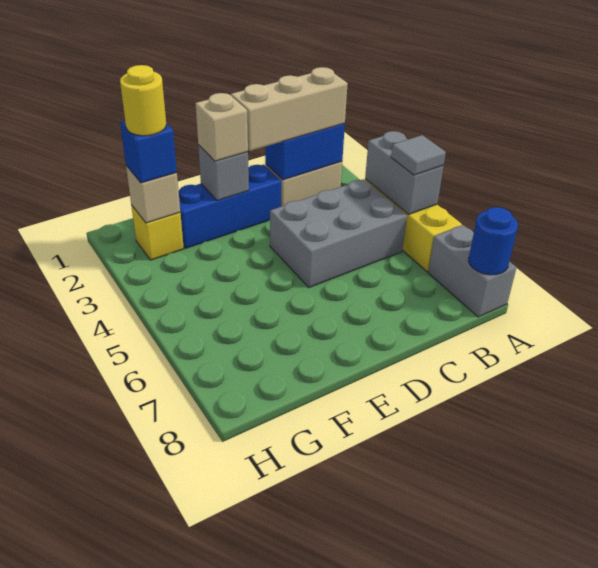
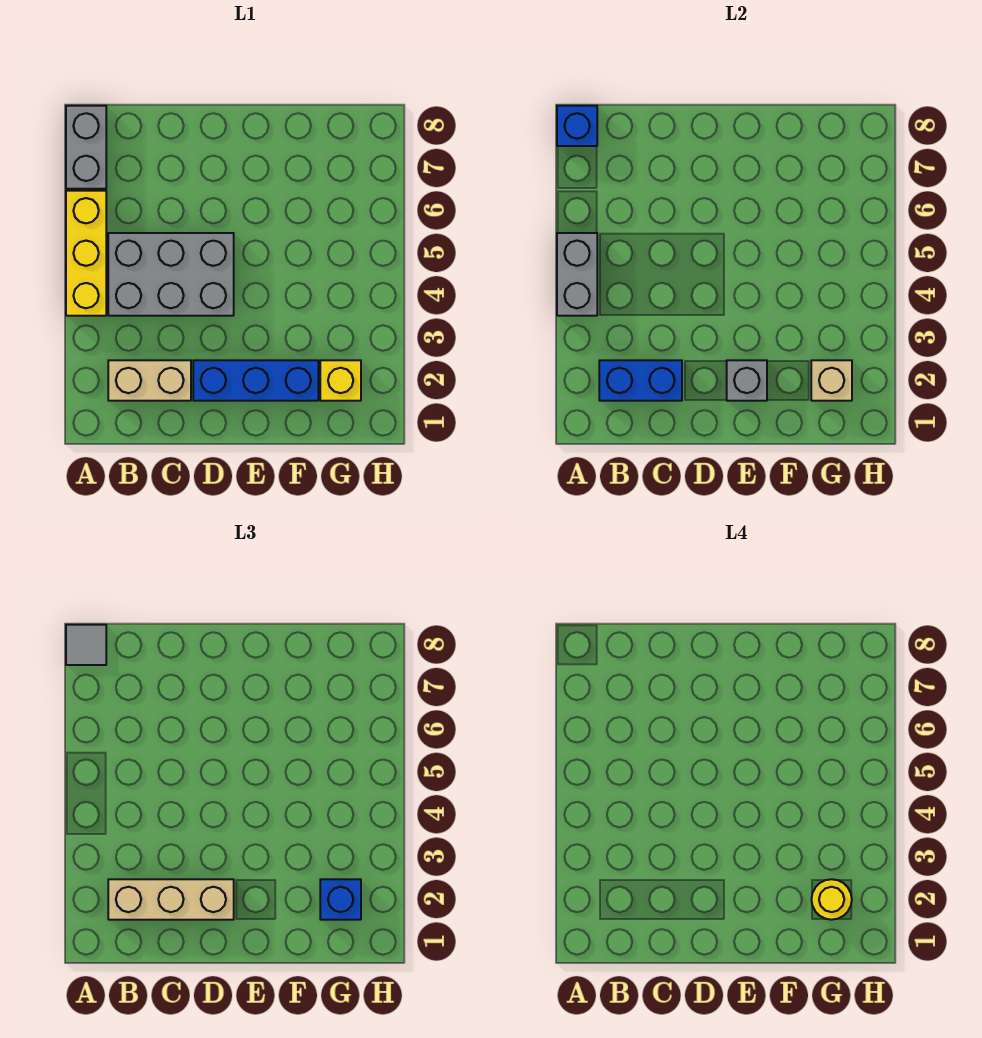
grey tile A5 level 3 -> grey tile A8 level 3
blue round brick A8 level 2 -> blue brick A8 level 2
tan brick E2 level 3 -> none

